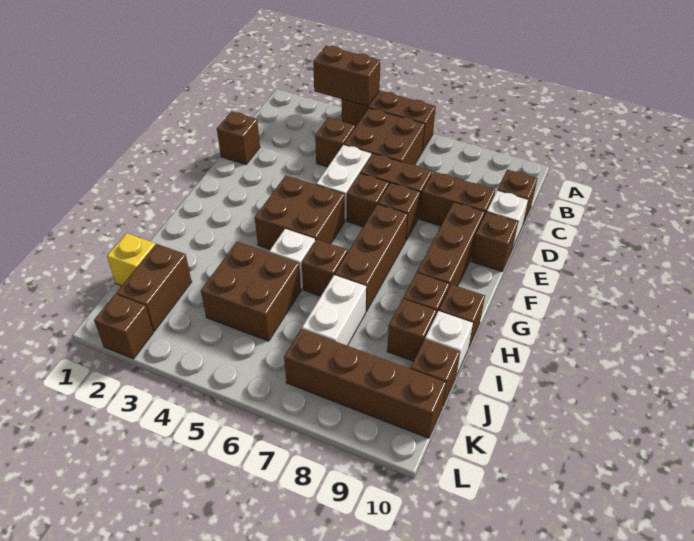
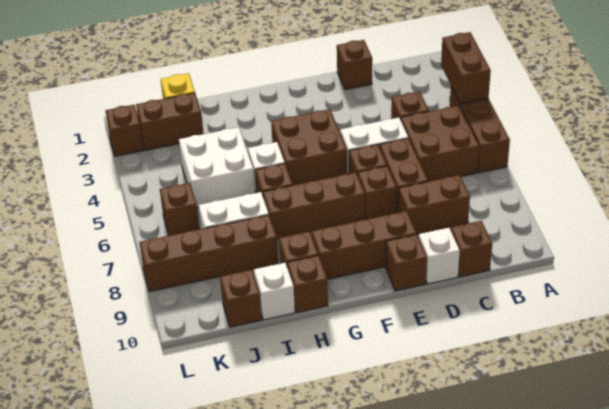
brown brick D8:D9 level 1 -> brown brick C8:D8 level 1
brown brick I4:J5 level 1 -> white brick I4:J5 level 1
brown brick I9 level 1 -> brown brick K6 level 1
brown brick K7:K10 level 1 -> brown brick I8:L8 level 1

